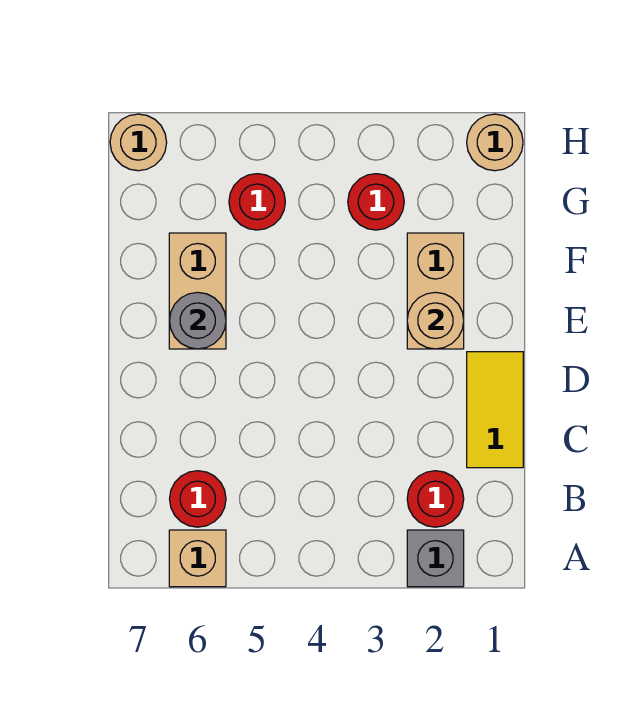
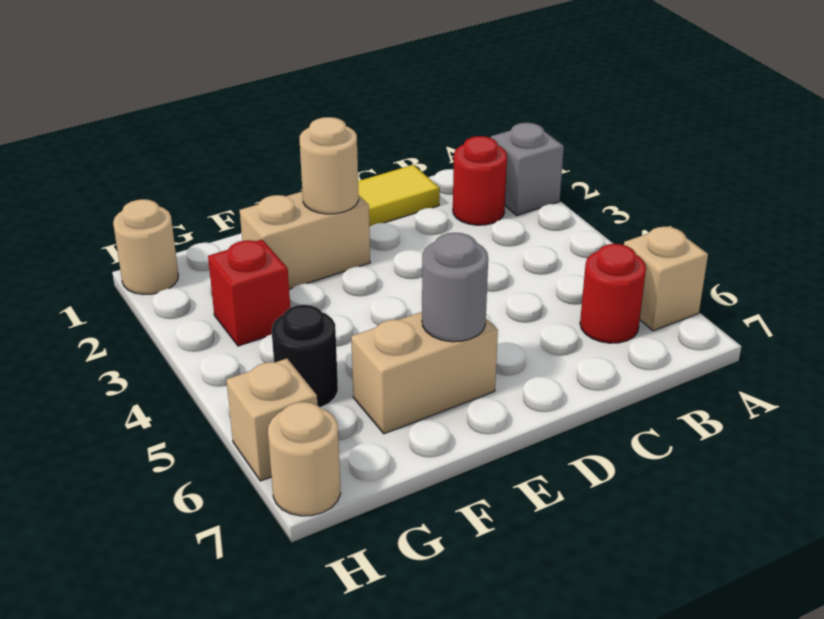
red round brick G3 level 1 -> red brick G3 level 1
red round brick G5 level 1 -> black round brick G5 level 1
none -> tan brick H6 level 1

